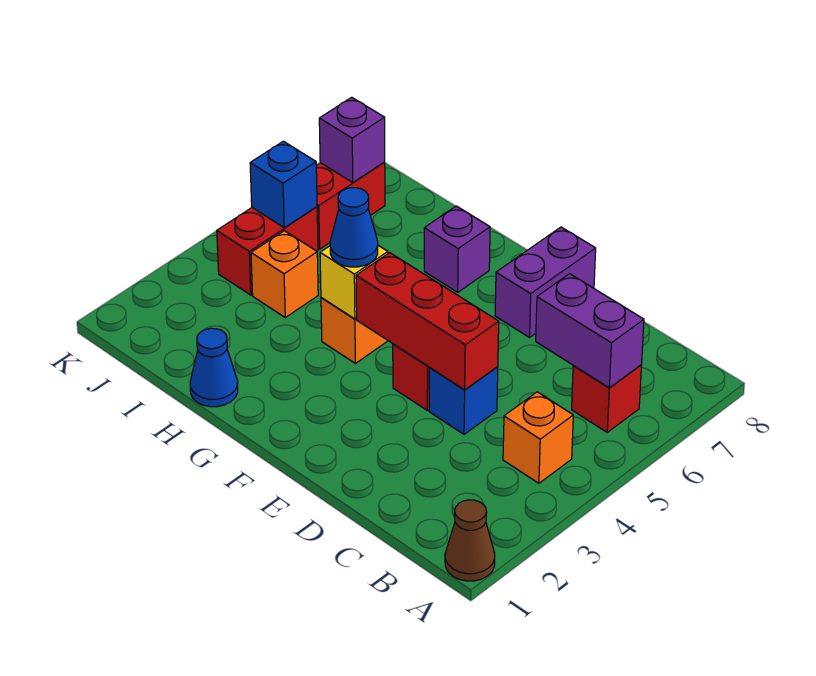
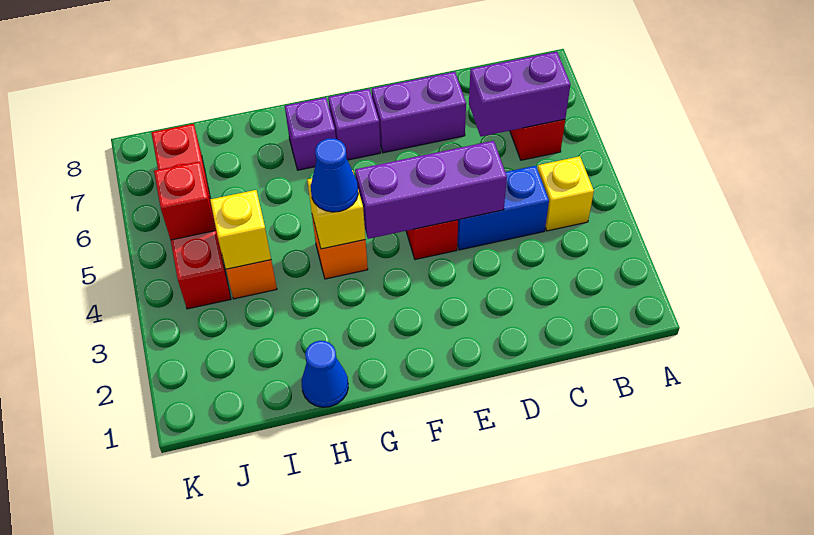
brown cone A1 level 1 -> none
orange brick B4 level 1 -> yellow brick B4 level 1
blue brick D4 level 1 -> blue brick C4:D4 level 1
red brick D4:F4 level 2 -> purple brick D4:F4 level 2
purple brick E7:E8 level 1 -> purple brick D7:E7 level 1
none -> yellow brick I4 level 2
blue brick J5 level 2 -> red brick J5 level 2
purple brick J7 level 2 -> purple brick F7 level 1

